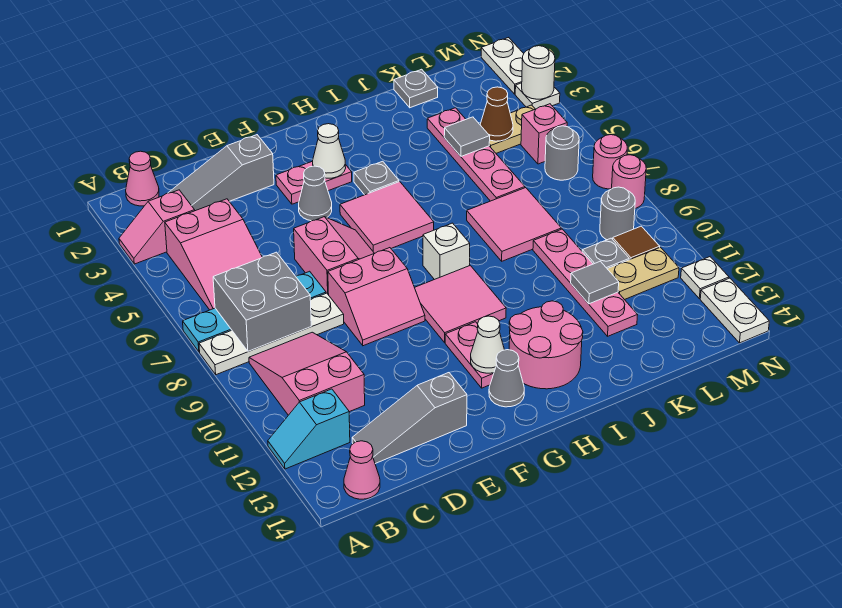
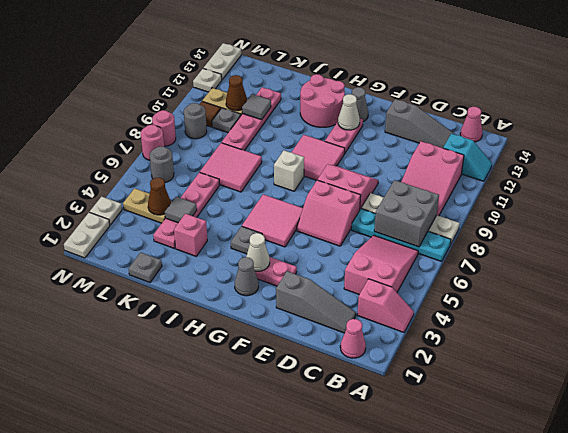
pink slope E6:F7 level 1 top E -> pink slope E6:F7 level 1 top 7
grey cone F4 level 1 -> grey cone G2 level 1
none -> brown cone L11 level 2
pink brick M5 level 1 -> pink brick J3 level 1
white round brick N3 level 2 -> none

